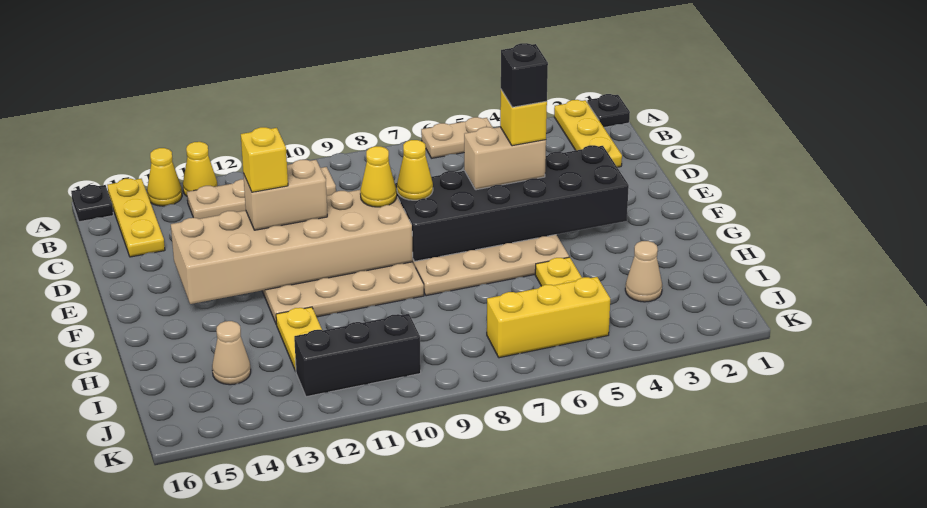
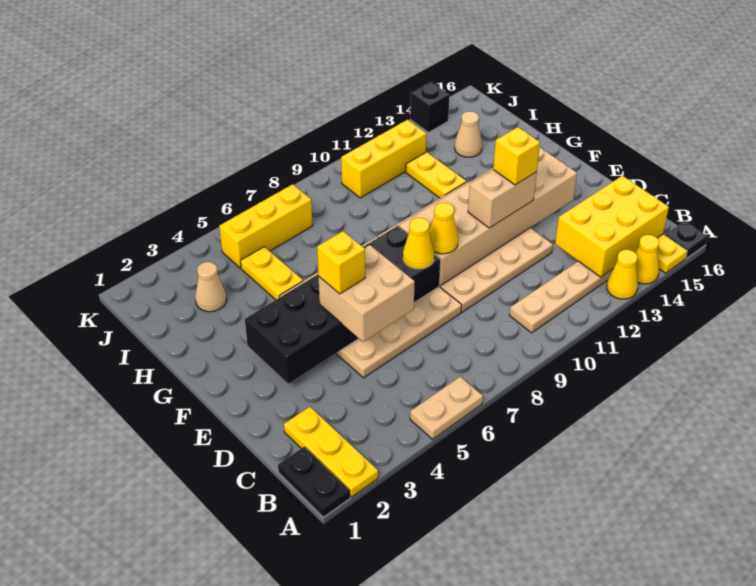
black plate A1 level 1 -> black plate A1:B1 level 1
none -> yellow brick B13:C15 level 2
tan brick E5:E6 level 3 -> tan brick D5:E6 level 3
black brick E5 level 5 -> black brick K14 level 1
black brick J10:J12 level 1 -> yellow brick J10:J12 level 1

